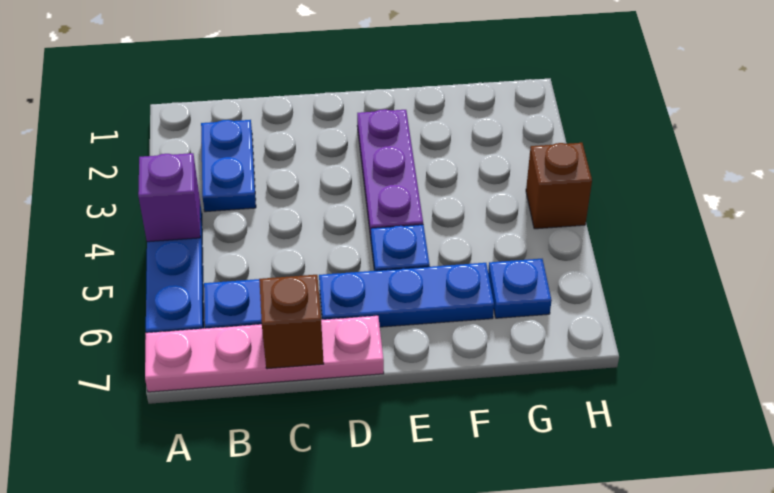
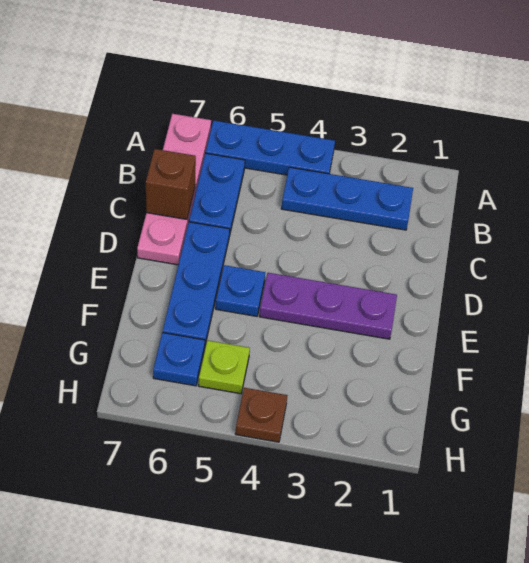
purple brick A4 level 2 -> none
blue plate B2:B3 level 1 -> blue plate B2:B4 level 1
none -> lime plate G5 level 1
brown brick H4 level 1 -> brown plate H4 level 1

